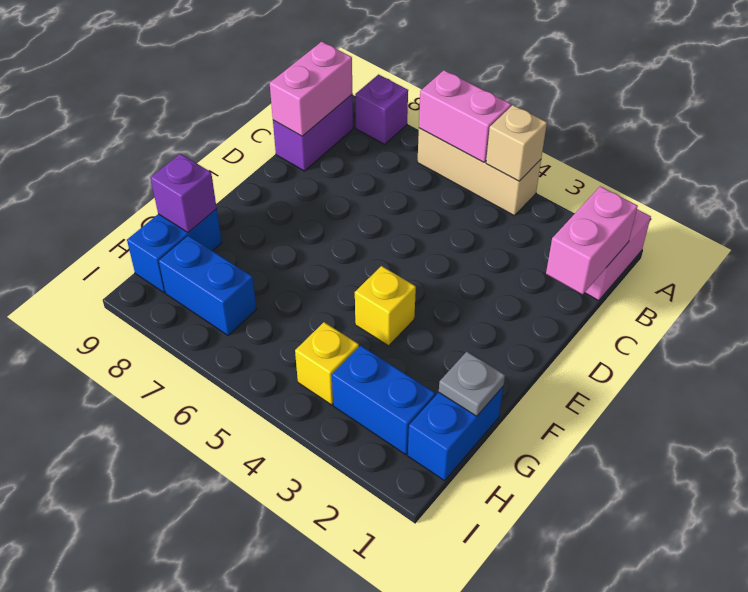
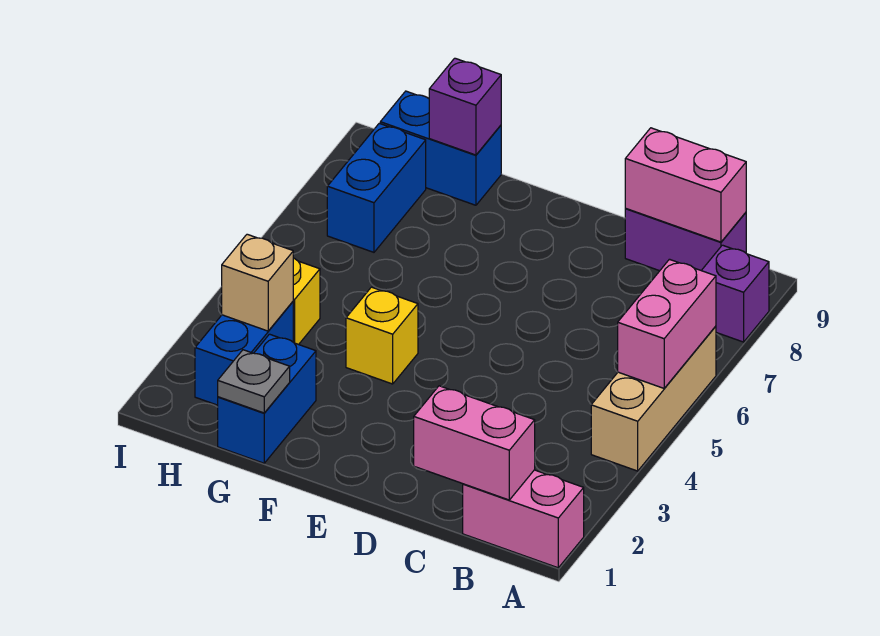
tan brick A4 level 2 -> tan brick H3 level 2
blue brick G1:H1 level 1 -> blue brick G1:G2 level 1

